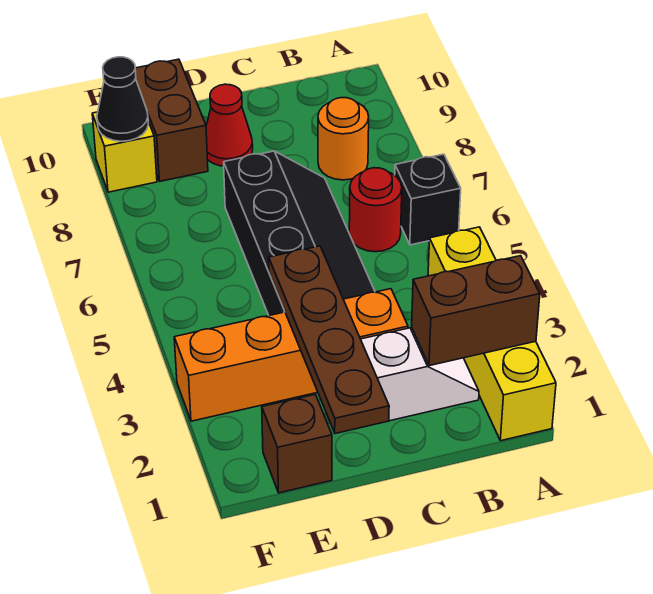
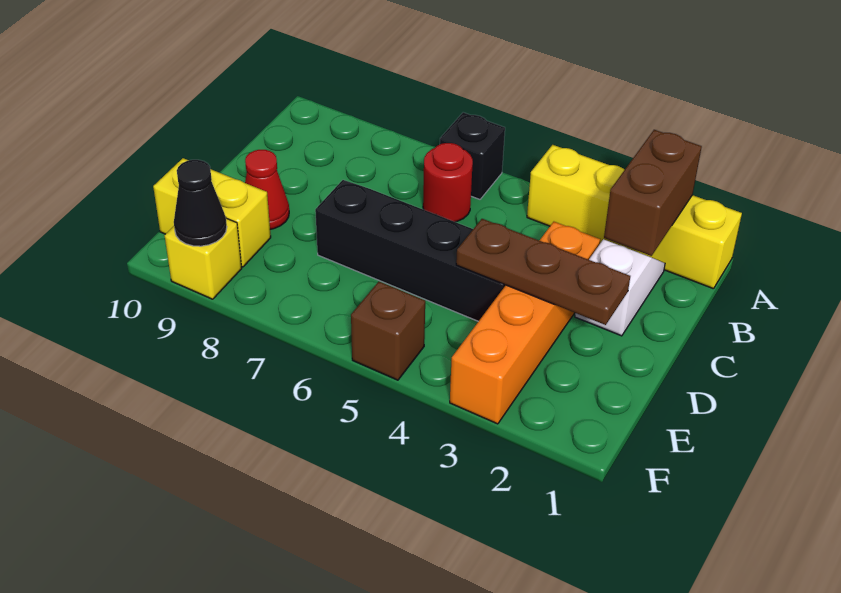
orange round brick B8 level 1 -> none
brown plate D1:D4 level 2 -> brown plate D2:D4 level 2
brown brick E1 level 1 -> brown brick F5 level 1
brown brick E9:E10 level 1 -> yellow brick E9:E10 level 1

